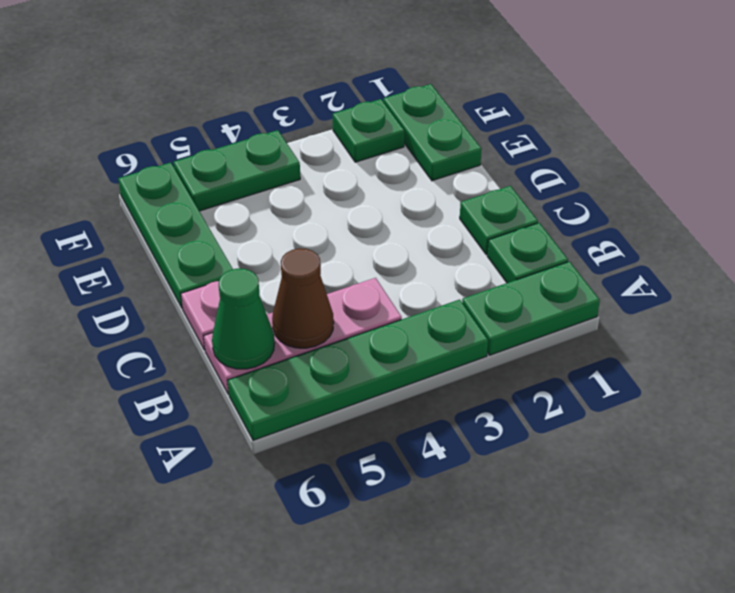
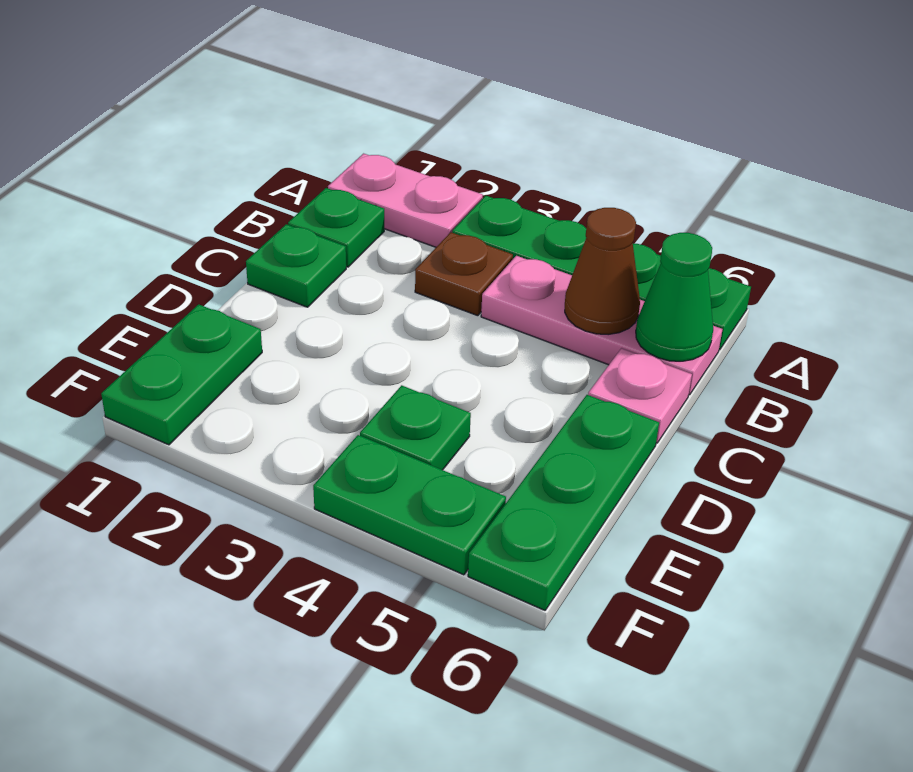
green plate A1:A2 level 1 -> pink plate A1:A2 level 1
none -> brown plate B3 level 1
green plate F2 level 1 -> green plate E4 level 1

